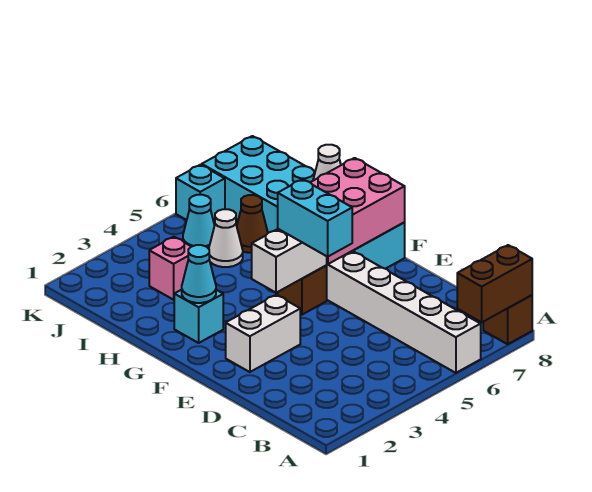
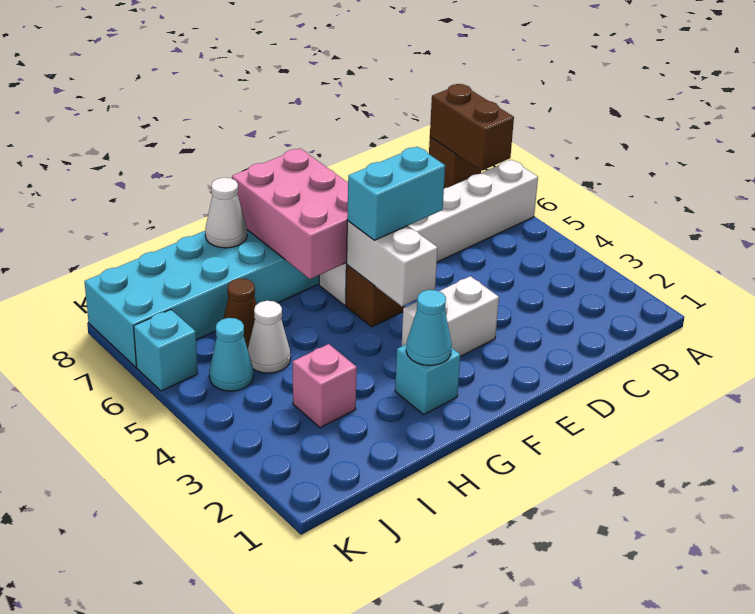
white brick E2:E3 level 1 -> white brick E3:F3 level 1

